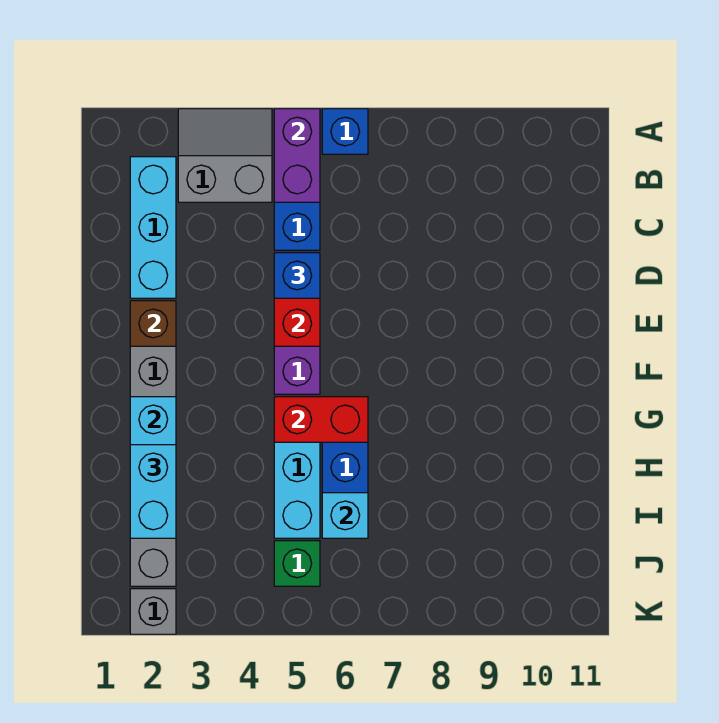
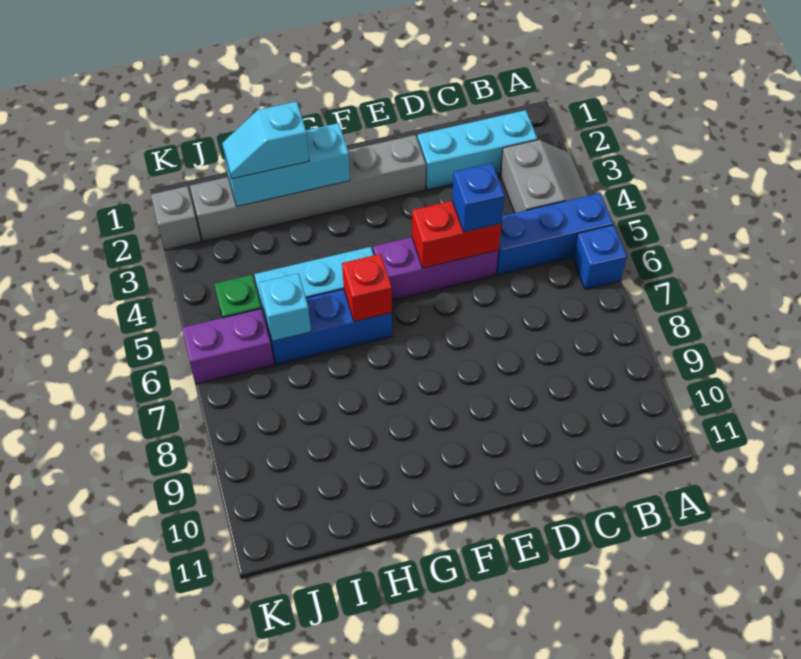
purple brick A5:B5 level 2 -> purple brick J6:K6 level 1
brown brick E2 level 2 -> none
red brick G5:G6 level 2 -> red brick G6 level 2
cyan brick H2:I2 level 3 -> cyan slope H2:I2 level 3 top H

